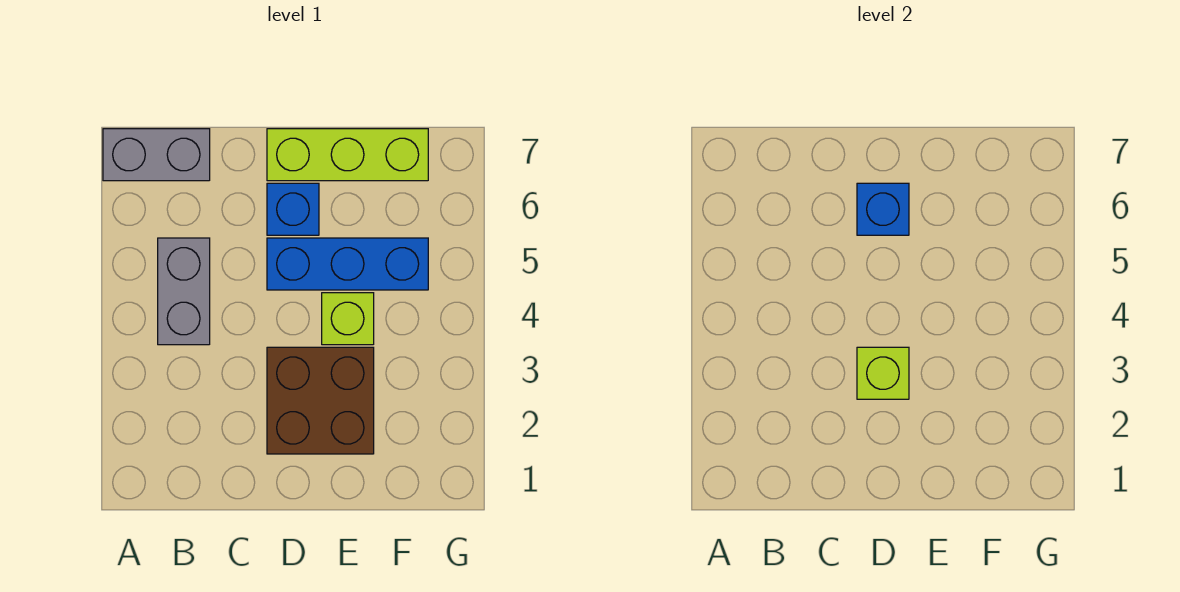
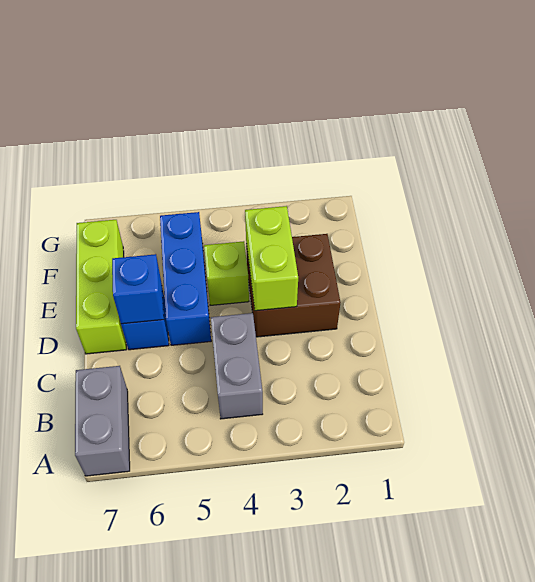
grey brick B4:B5 level 1 -> grey brick B4:C4 level 1
lime brick D3 level 2 -> lime brick D3:E3 level 2

